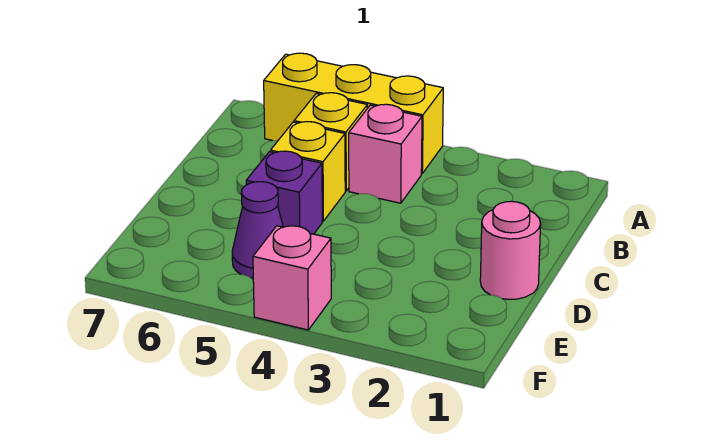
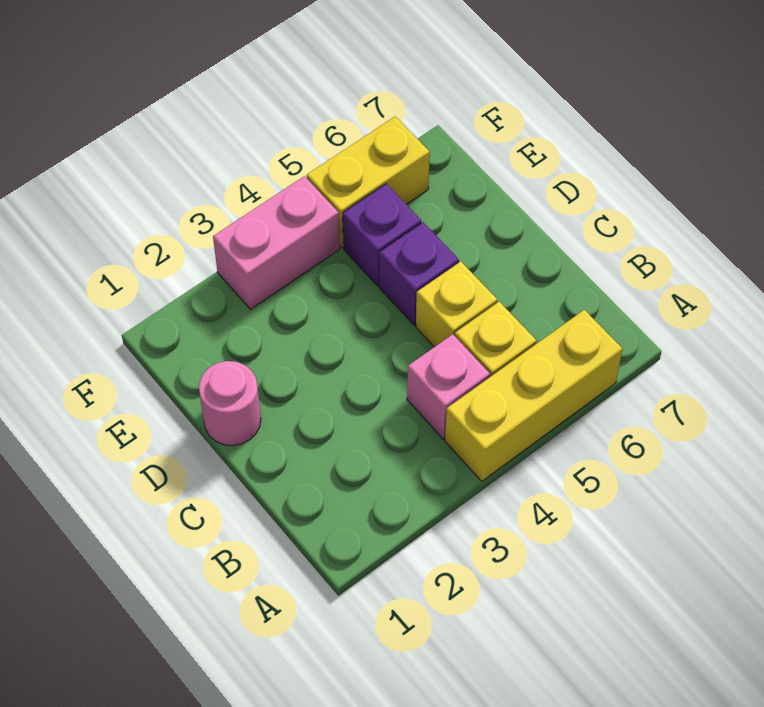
purple cone E5 level 1 -> purple brick E5 level 1
pink brick F4 level 1 -> pink brick F3:F4 level 1
none -> yellow brick F5:F6 level 1

